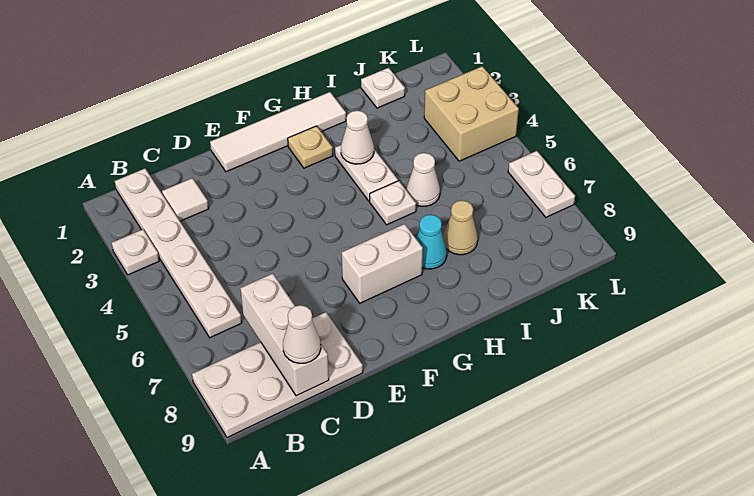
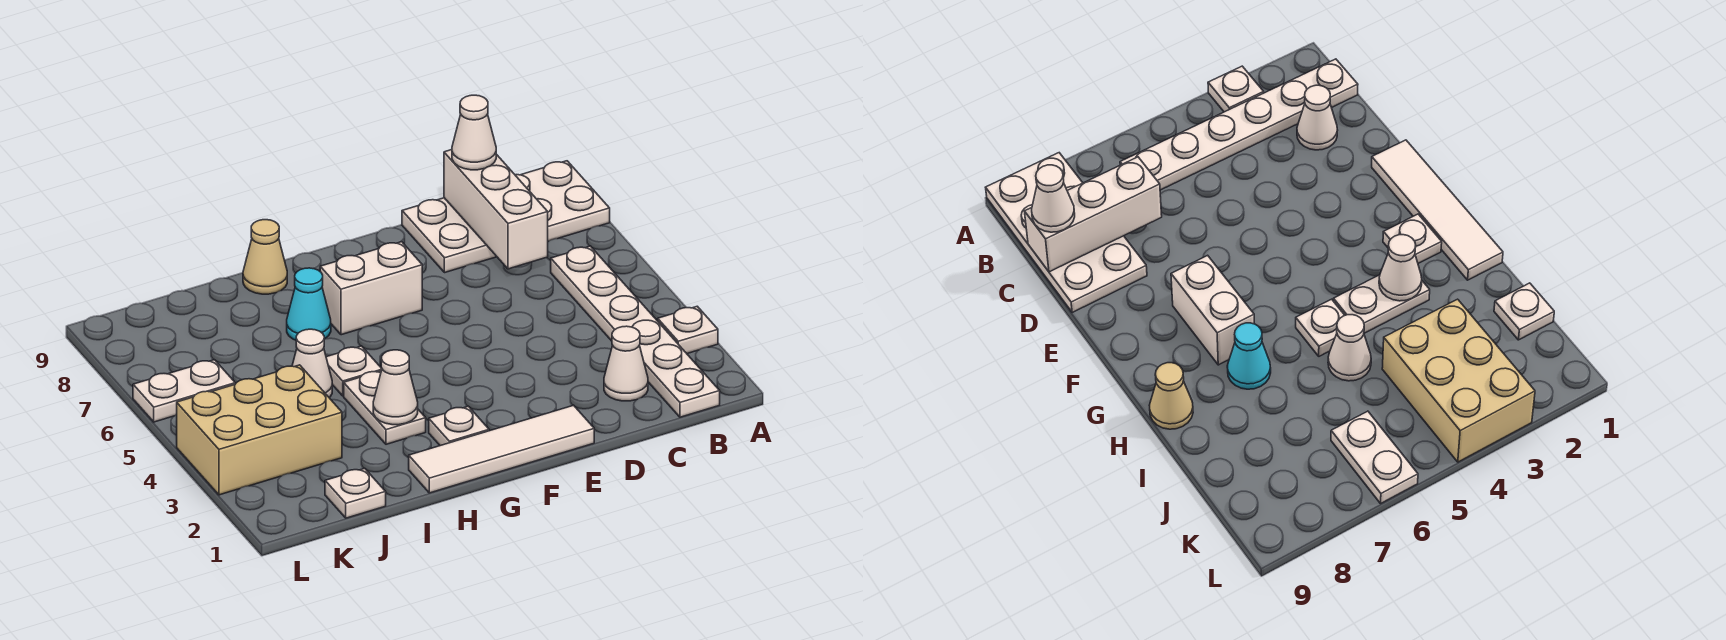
white tile C2 level 1 -> white cone C2 level 1
tan plate G2 level 1 -> white plate G2 level 1
tan cone I7 level 1 -> tan cone H9 level 1
tan brick K3:L4 level 1 -> tan brick J3:L4 level 1
white plate L6:L7 level 1 -> white plate K6:L6 level 1

